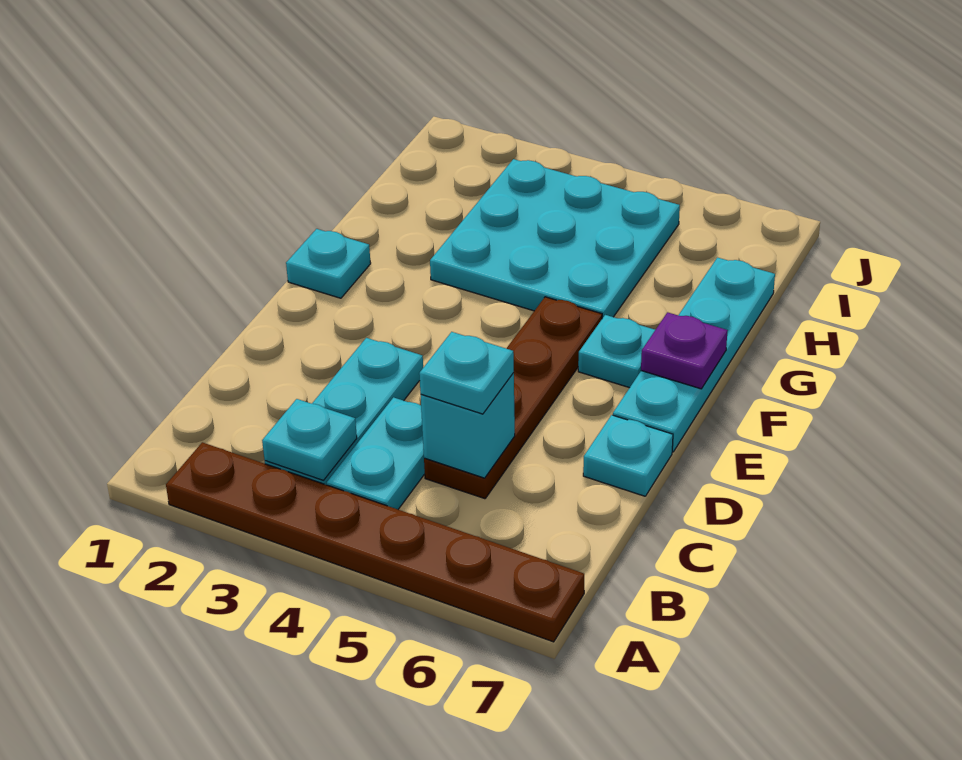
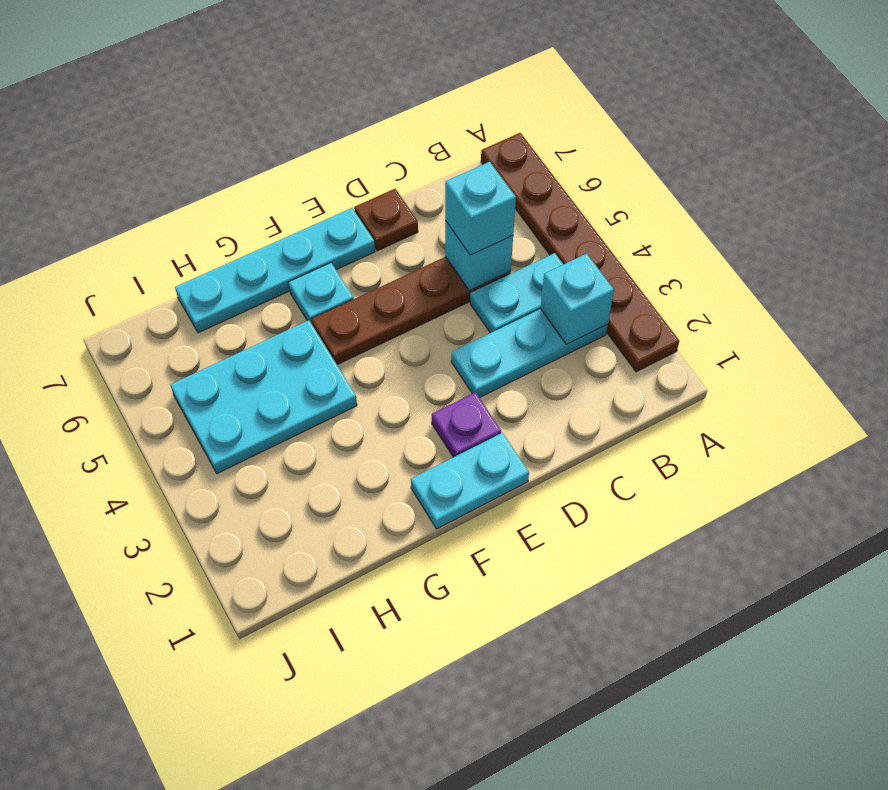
cyan plate B3 level 2 -> cyan brick B3 level 2
cyan plate C5 level 3 -> cyan brick C5 level 3
cyan plate D7 level 1 -> brown plate D7 level 1
cyan plate F1 level 1 -> cyan plate E1:F1 level 1
purple plate F7 level 2 -> purple plate E2 level 1
cyan plate G3:I5 level 1 -> cyan plate G4:I5 level 1

